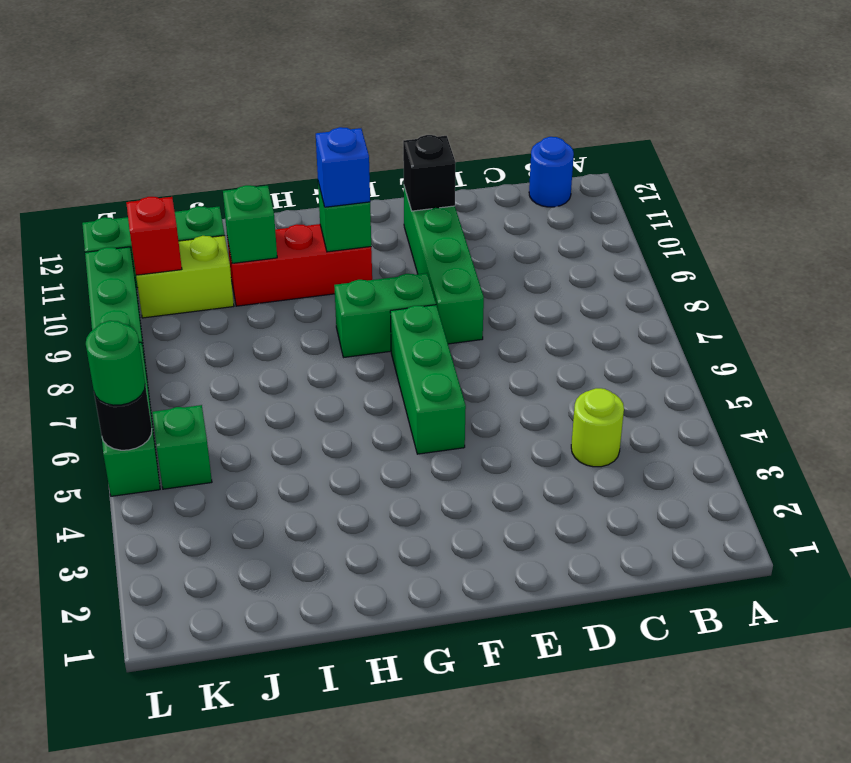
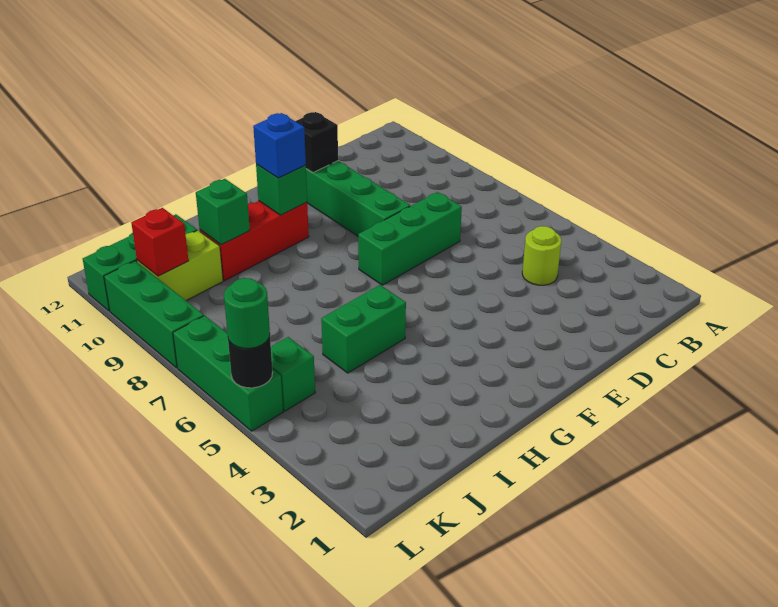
blue round brick B12 level 1 -> none
green brick F5:F7 level 1 -> green brick D7:F7 level 1
green brick F8:G8 level 1 -> green brick H5:I5 level 1

